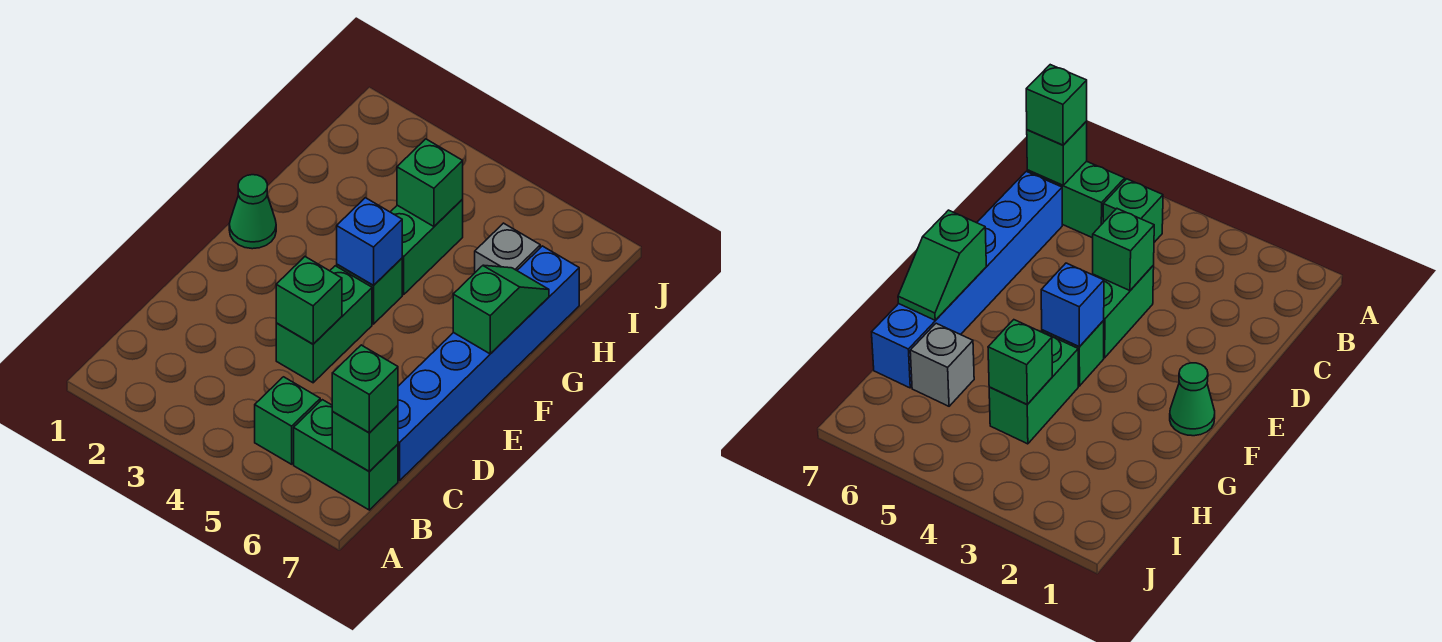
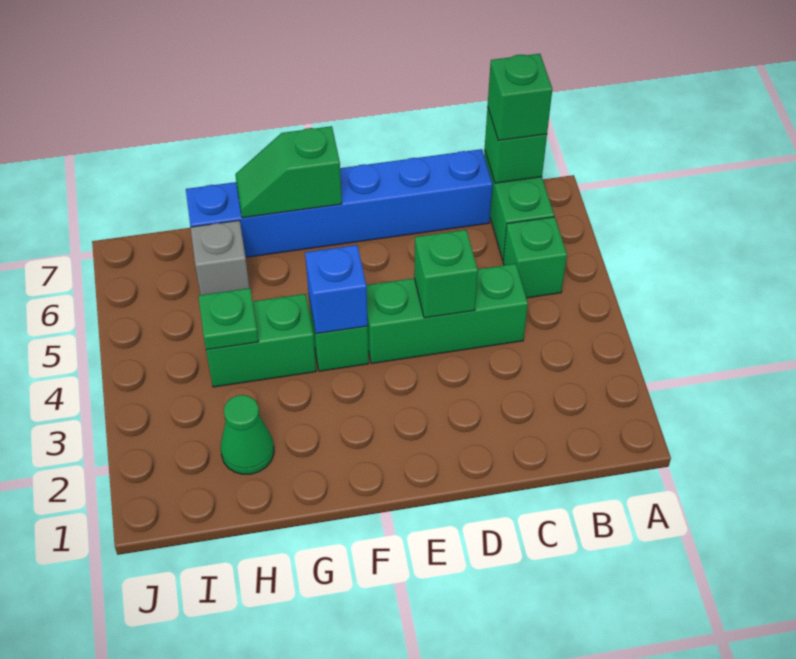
green brick D4:E4 level 1 -> green brick C4:E4 level 1
green cone F1 level 1 -> green cone H2 level 1
green brick H4 level 2 -> green plate H4 level 2

